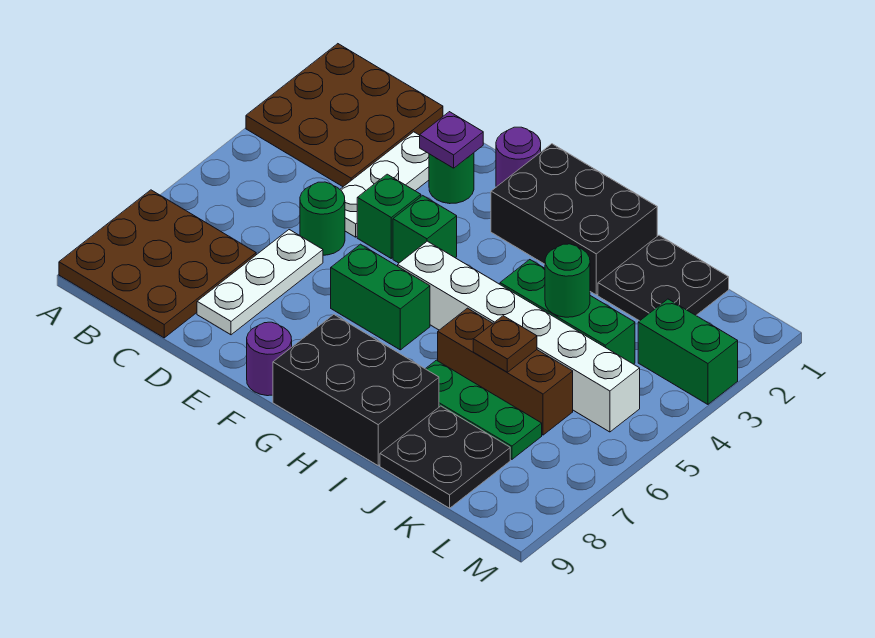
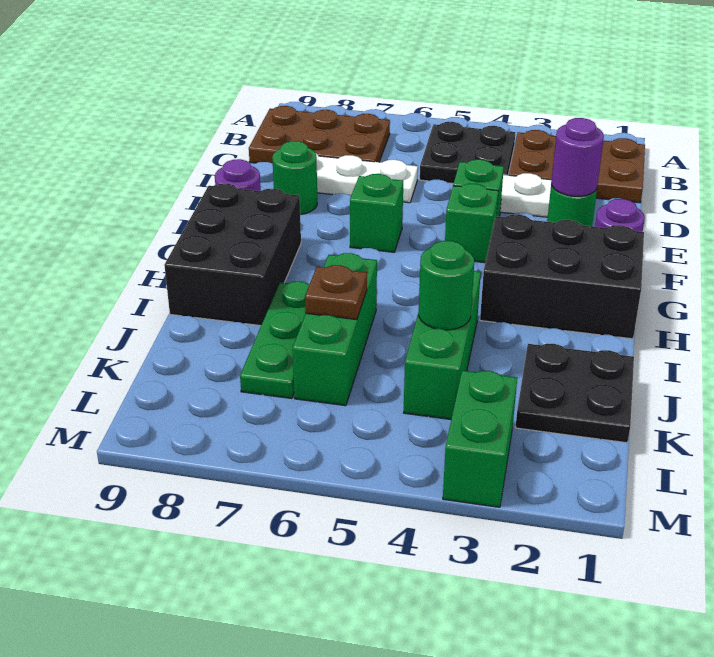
brown plate A1:C3 level 1 -> brown plate B1:C3 level 1
brown plate A7:C9 level 1 -> brown plate B7:C9 level 1
green round brick D5 level 1 -> green round brick E8 level 1
purple plate E2 level 2 -> purple round brick E2 level 2
green brick F6:G6 level 1 -> green brick F6 level 1
black brick G1:I2 level 1 -> black brick G1:H3 level 1
white brick G5:L5 level 1 -> none
brown brick I6:K6 level 1 -> green brick I6:K6 level 1
black plate J8:K9 level 1 -> black plate B4:C5 level 1

